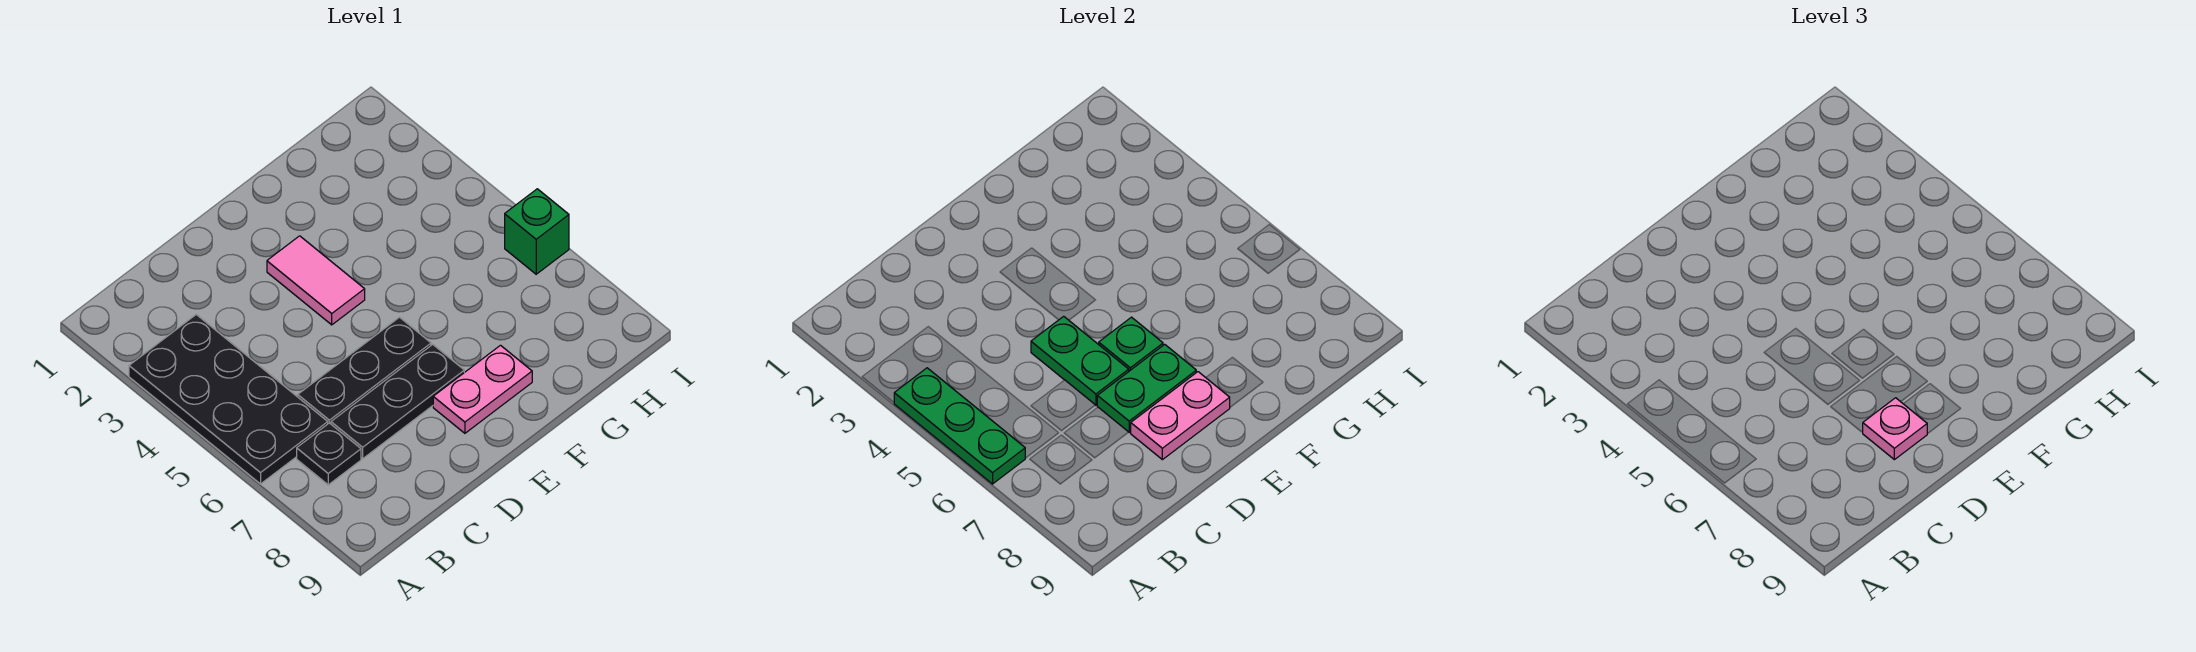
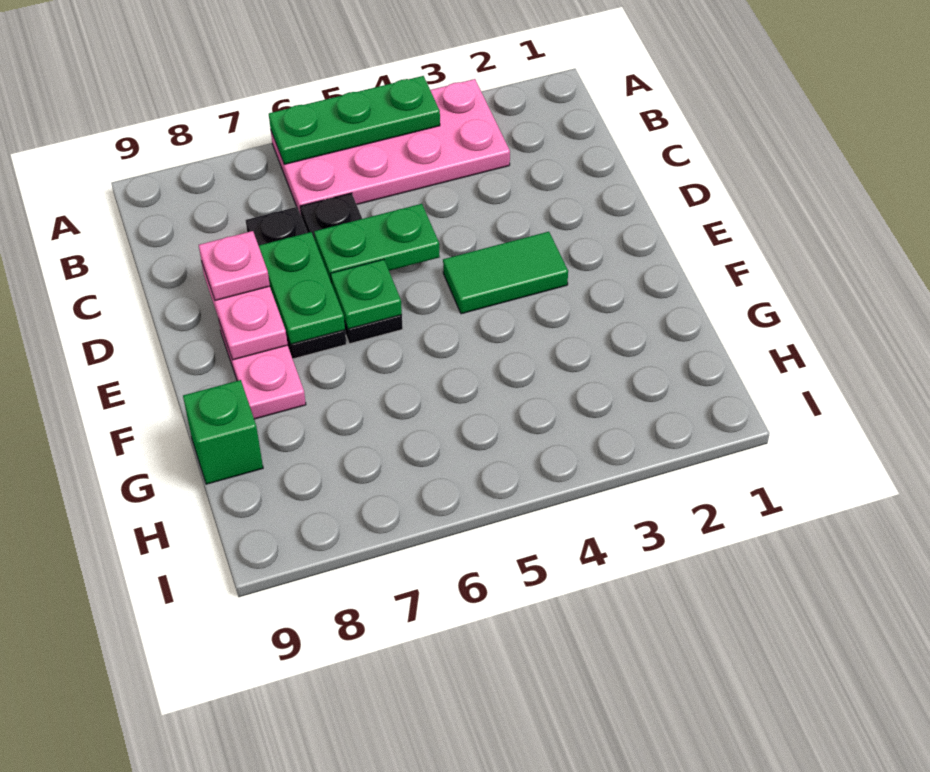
black plate A3:B6 level 1 -> pink plate A3:B6 level 1
black plate B7 level 1 -> none
pink tile E3:E4 level 1 -> green tile E3:E4 level 1
green brick I6 level 1 -> green brick G9 level 1

